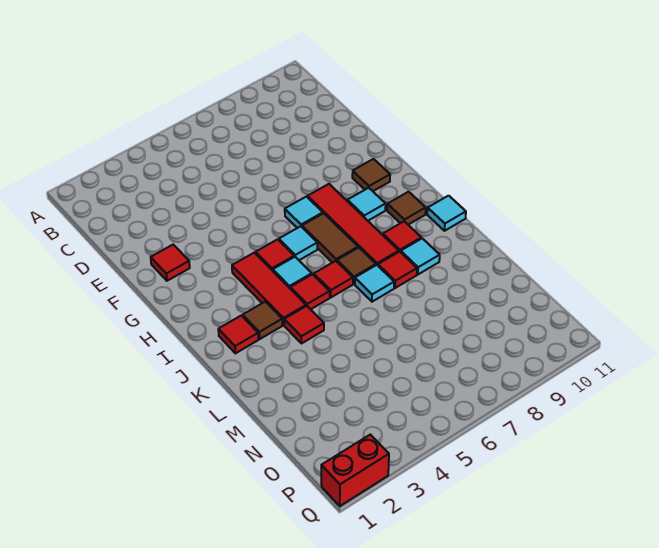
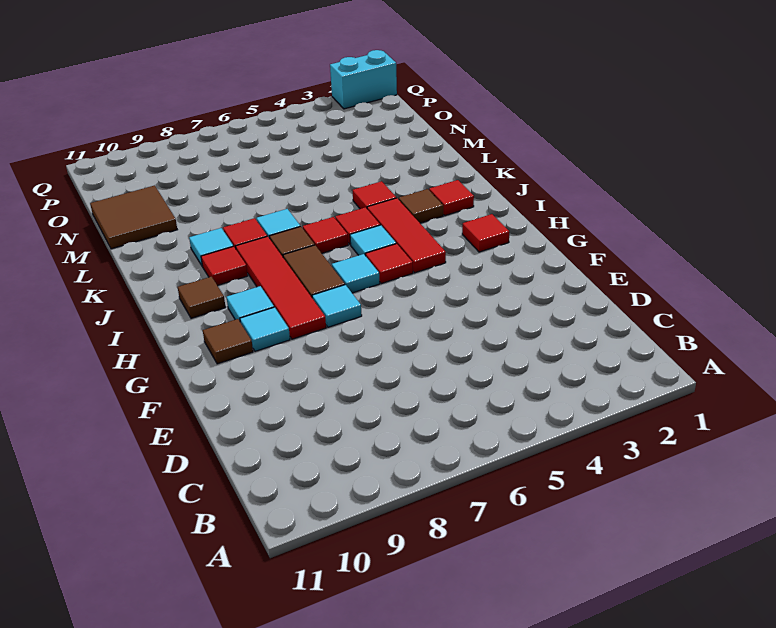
red tile F2 level 1 -> red tile H2 level 1
cyan tile J11 level 1 -> cyan tile G9 level 1
none -> brown tile M10:N11 level 1
red brick Q1:Q2 level 1 -> cyan brick Q1:Q2 level 1

